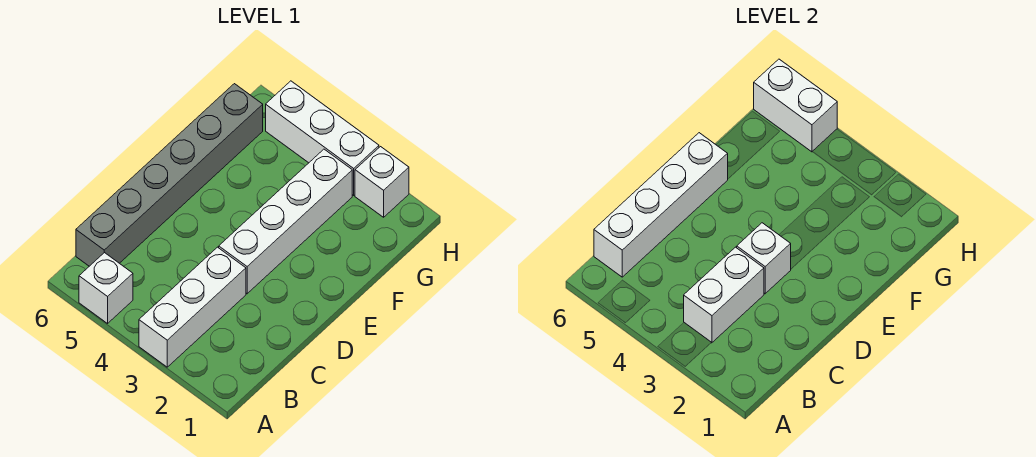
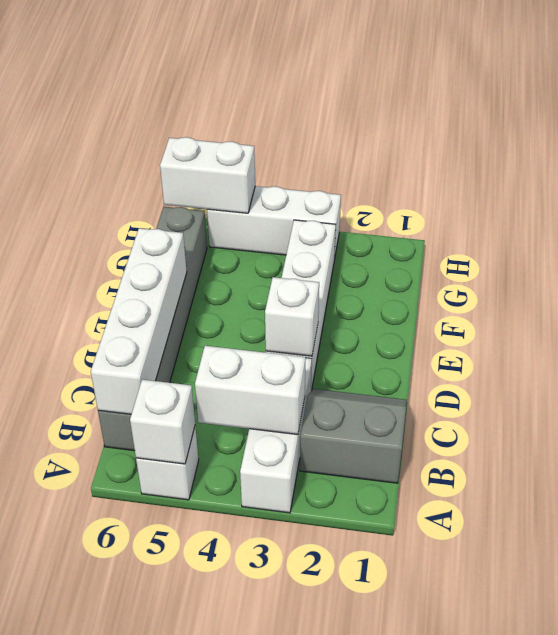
none -> grey slope B1:C2 level 1 top B
white brick B3:C3 level 2 -> white brick B3:B4 level 2
white brick H2 level 1 -> white brick A5 level 2

